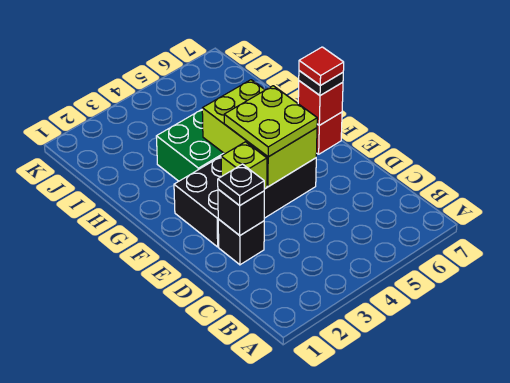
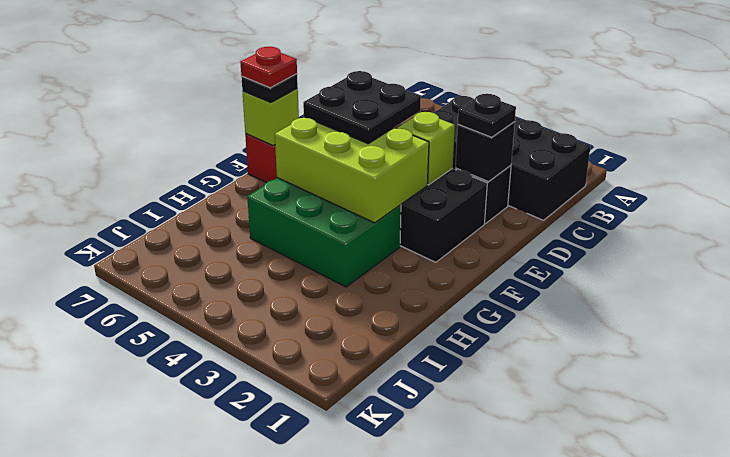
none -> black brick B1:C4 level 1
lime brick E4:G5 level 2 -> lime brick F3:G5 level 2
lime plate E4:F5 level 3 -> black plate E4:F5 level 3
red brick F7 level 2 -> lime brick F7 level 2
red tile F7 level 4 -> red plate F7 level 4

